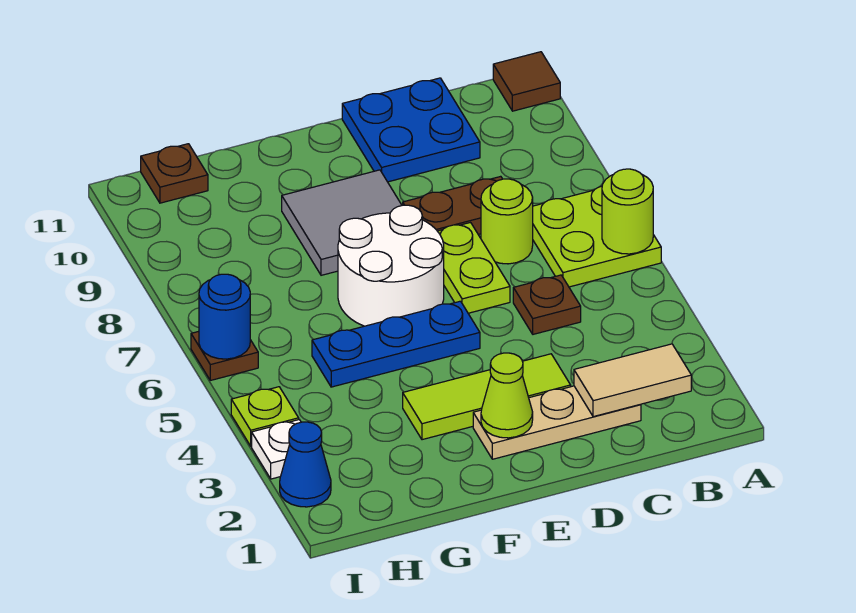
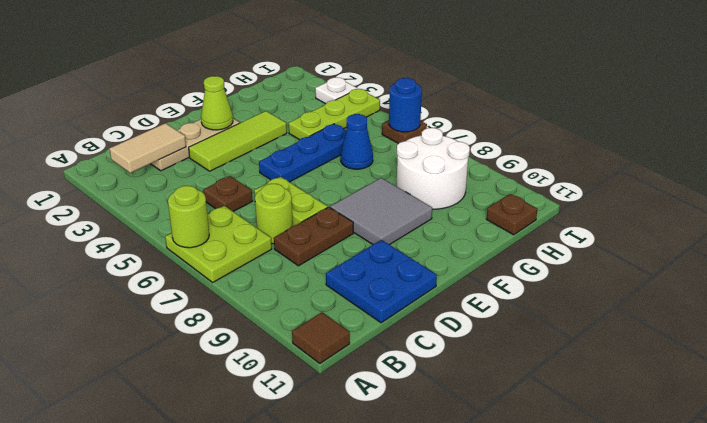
white round brick E6:F7 level 1 -> white round brick G8:H9 level 1
blue cone I2 level 1 -> blue cone G6 level 1
lime plate I4 level 1 -> lime plate G4:I4 level 1

